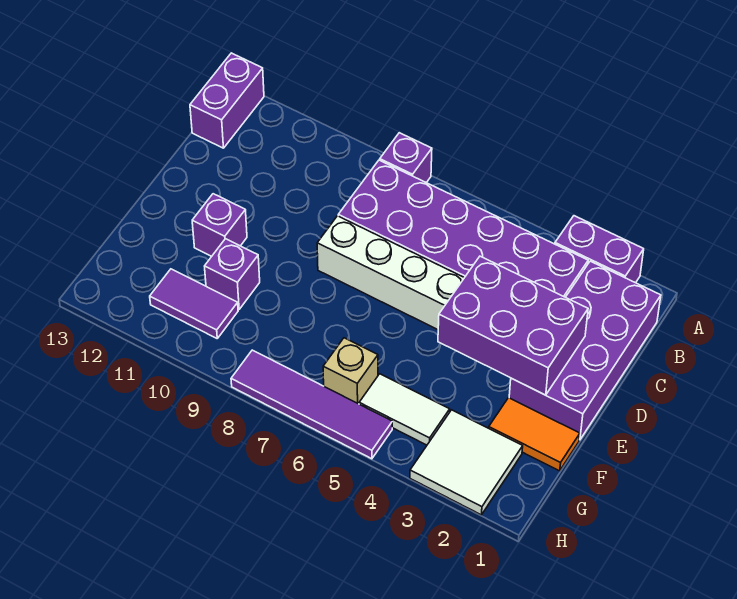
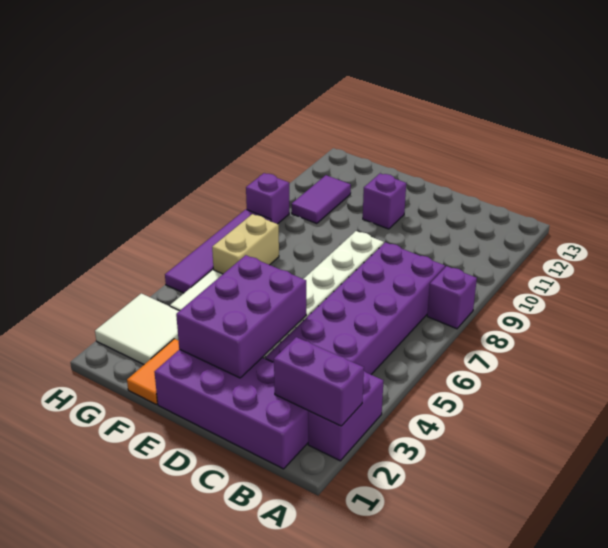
purple brick A13:B13 level 1 -> purple brick A2:B2 level 2
purple brick F10 level 1 -> purple brick H9 level 1
tan brick G6 level 1 -> tan brick G6:G7 level 1

